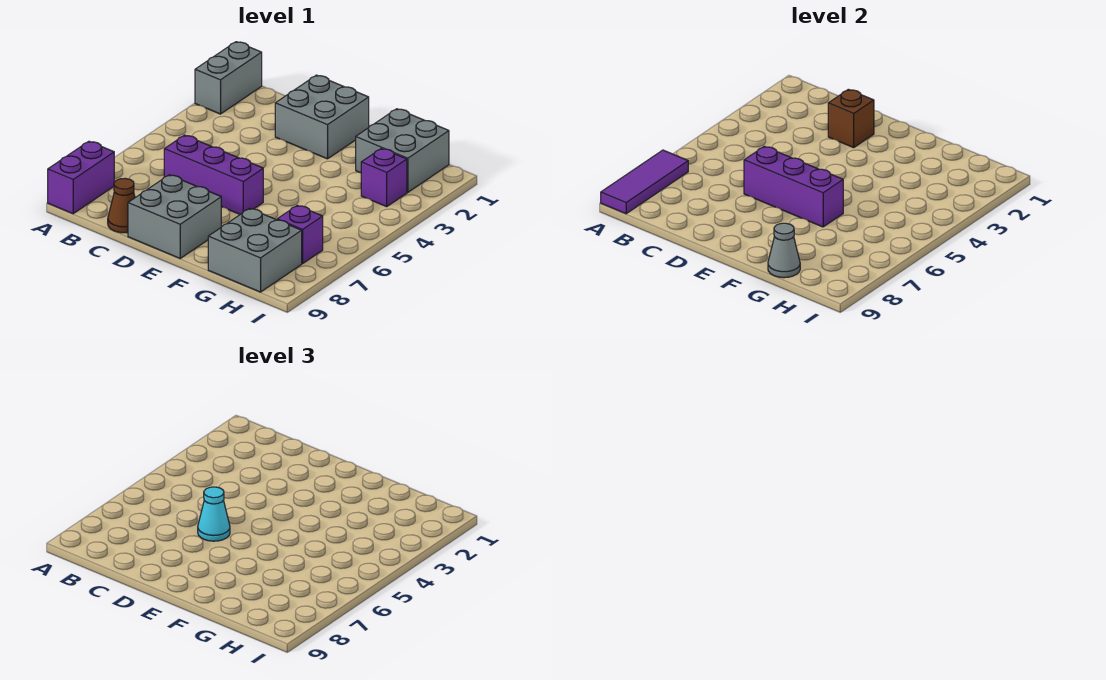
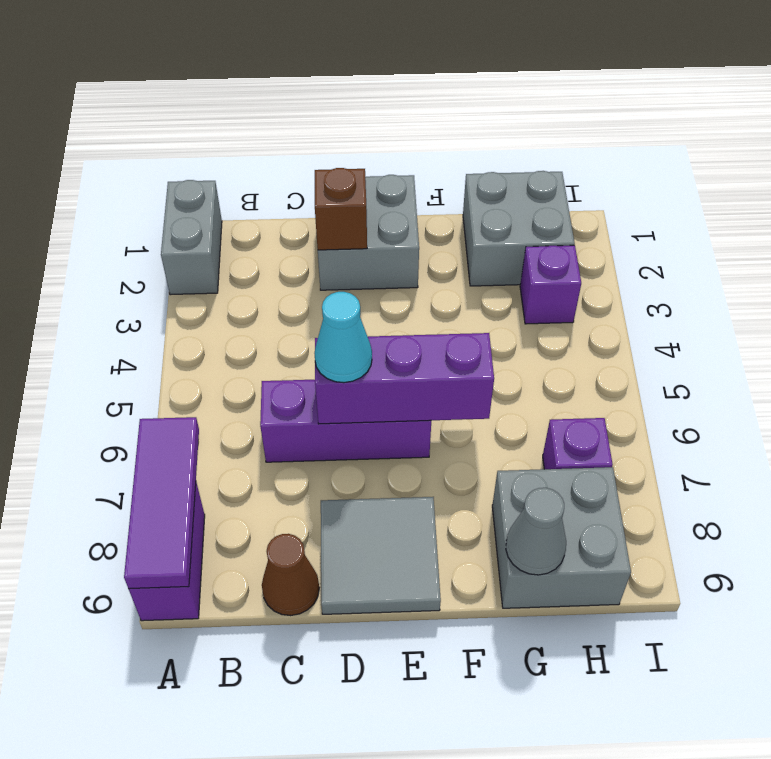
grey brick D8:E9 level 1 -> grey tile D8:E9 level 1

